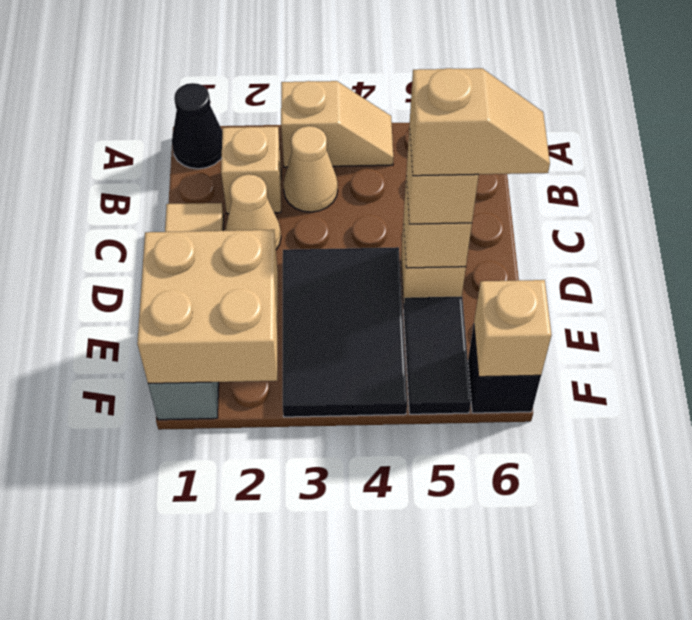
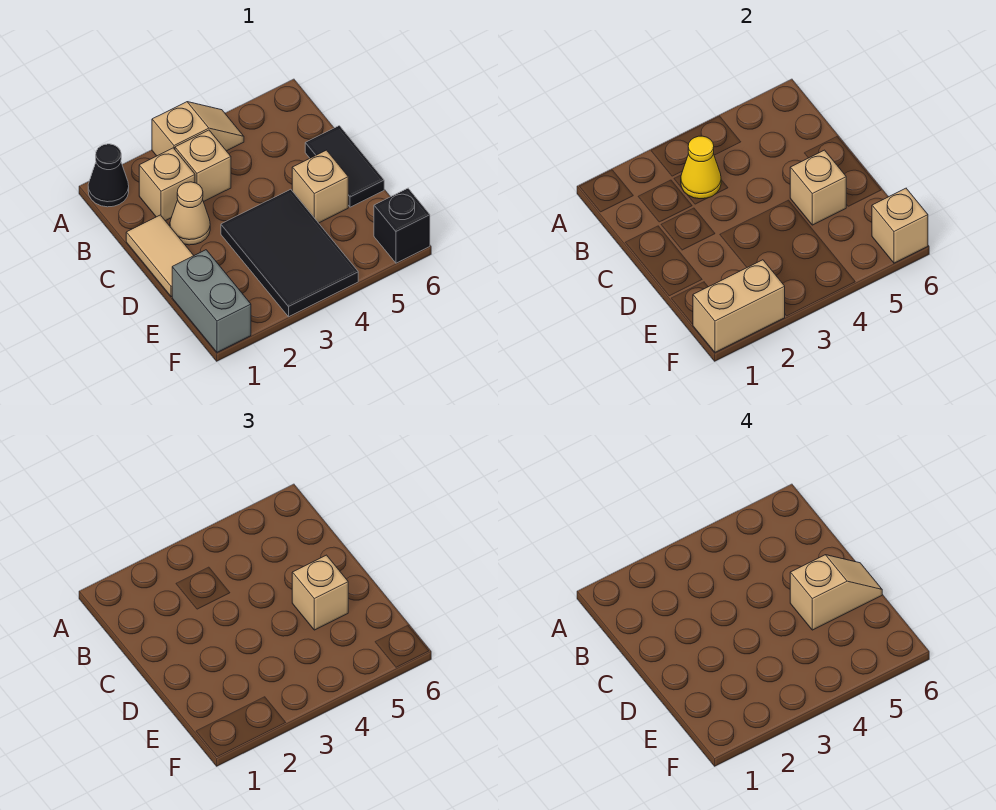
tan cone B3 level 1 -> tan brick B3 level 1
none -> yellow cone B3 level 2
tan brick E1:F2 level 2 -> tan brick F1:F2 level 2
black tile E5:F5 level 1 -> black tile C6:D6 level 1

